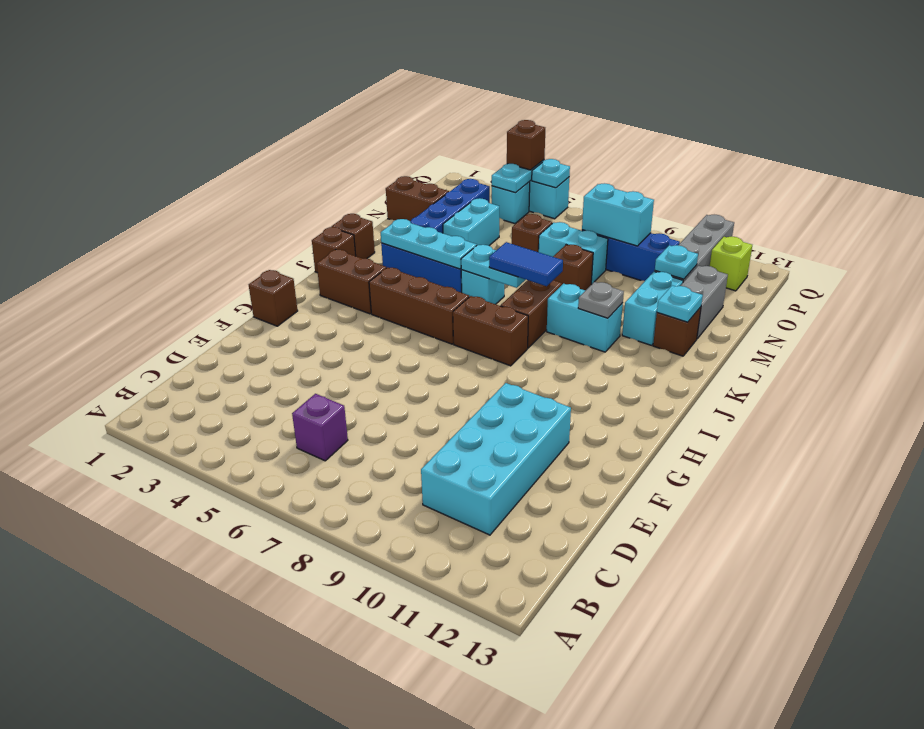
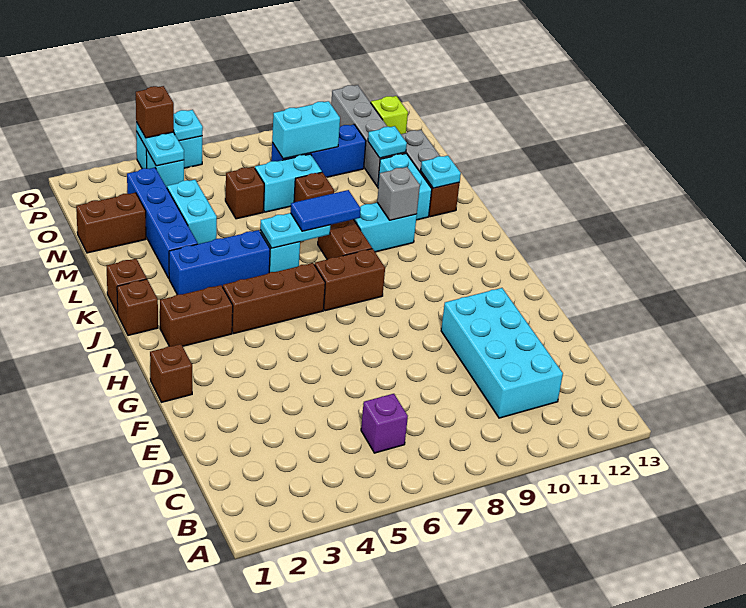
cyan plate K3:K5 level 2 -> none
grey plate K10 level 2 -> grey brick K10 level 2

